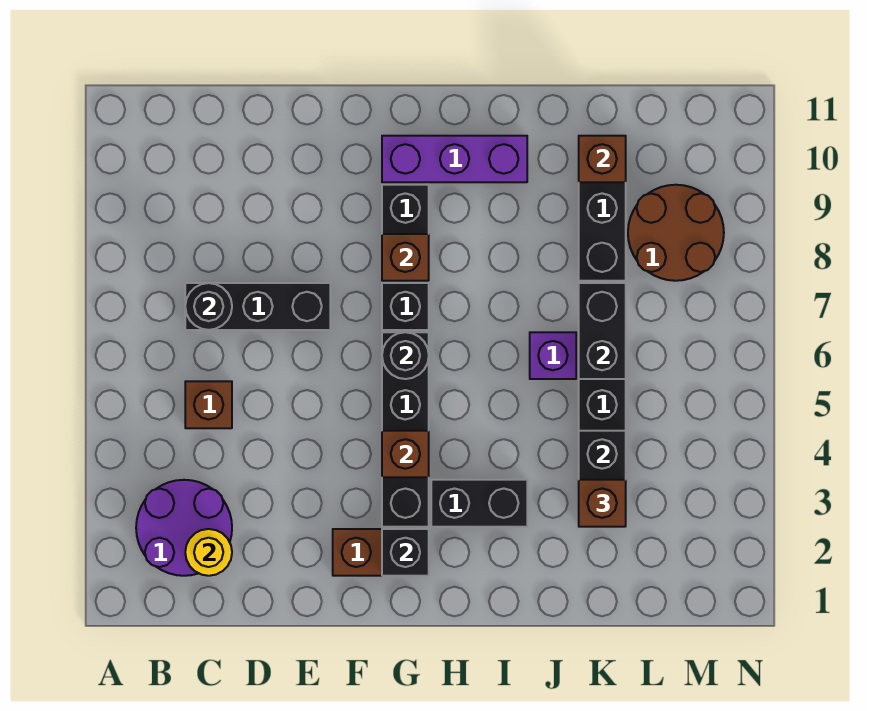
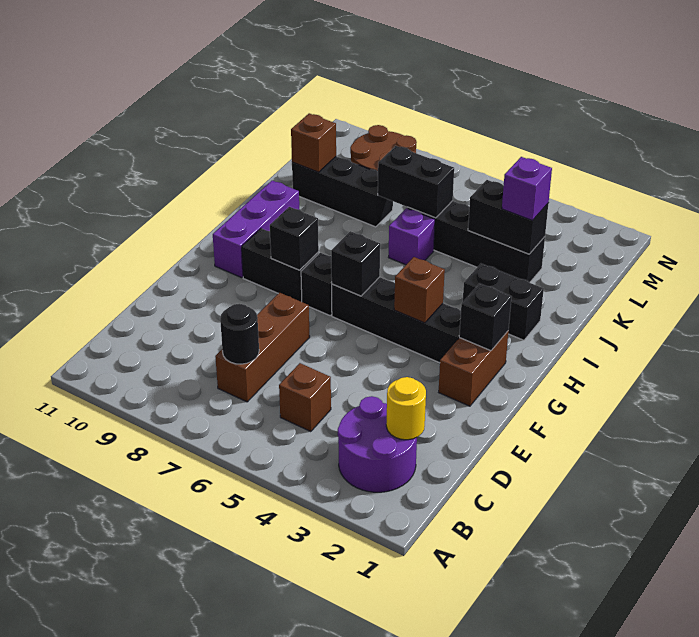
black brick C7:E7 level 1 -> brown brick C7:E7 level 1
black round brick G6 level 2 -> black brick G6 level 2
brown brick G8 level 2 -> black brick G8 level 2
black brick H3:I3 level 1 -> black brick I2:I3 level 1
brown brick K3 level 3 -> purple brick K3 level 3

